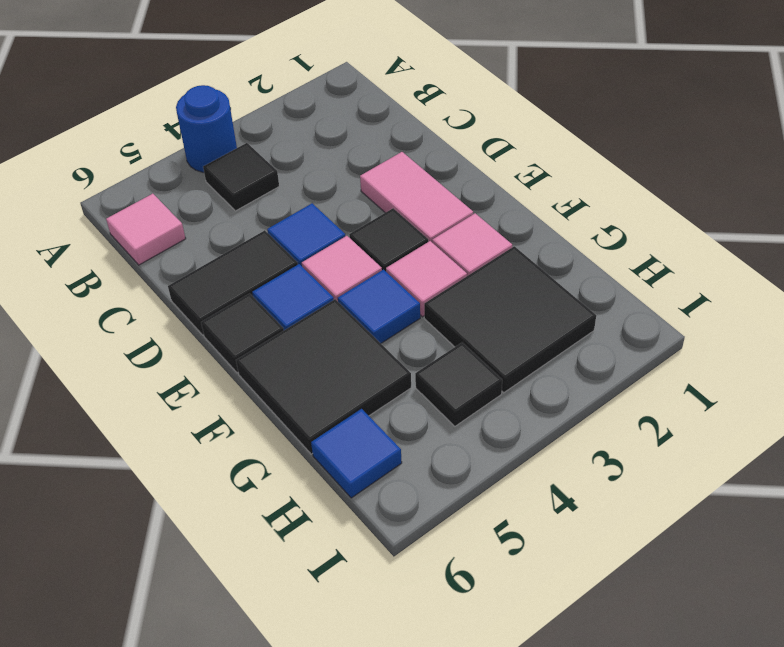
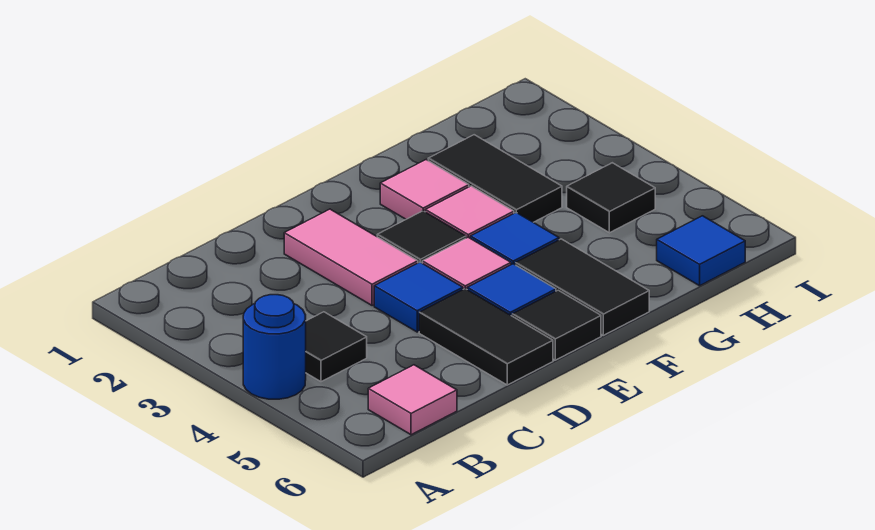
pink tile D2:E2 level 1 -> pink tile D2:D3 level 1
black tile F5:G6 level 1 -> black tile F5:F6 level 1
black tile G2:H3 level 1 -> black tile G2:G3 level 1

